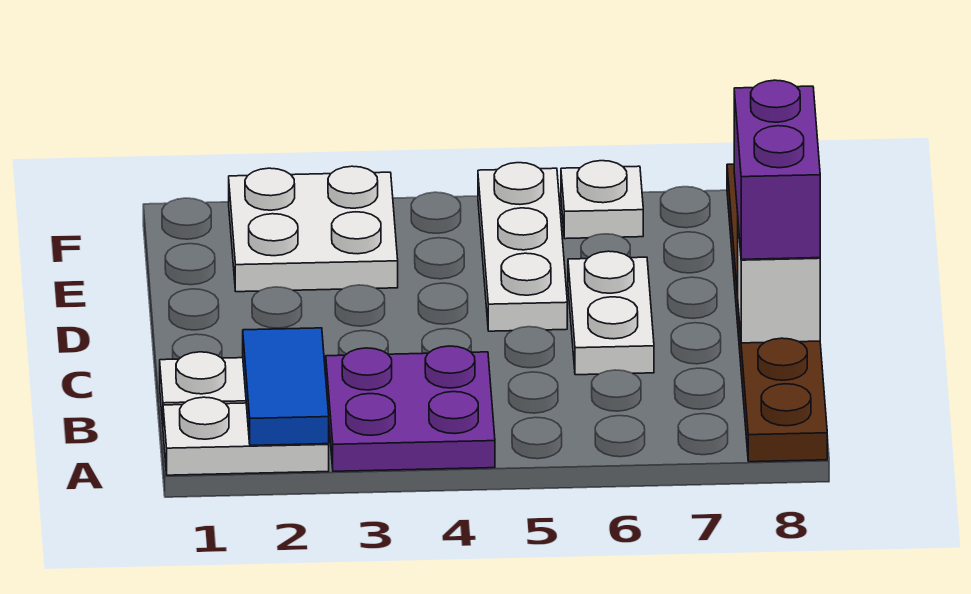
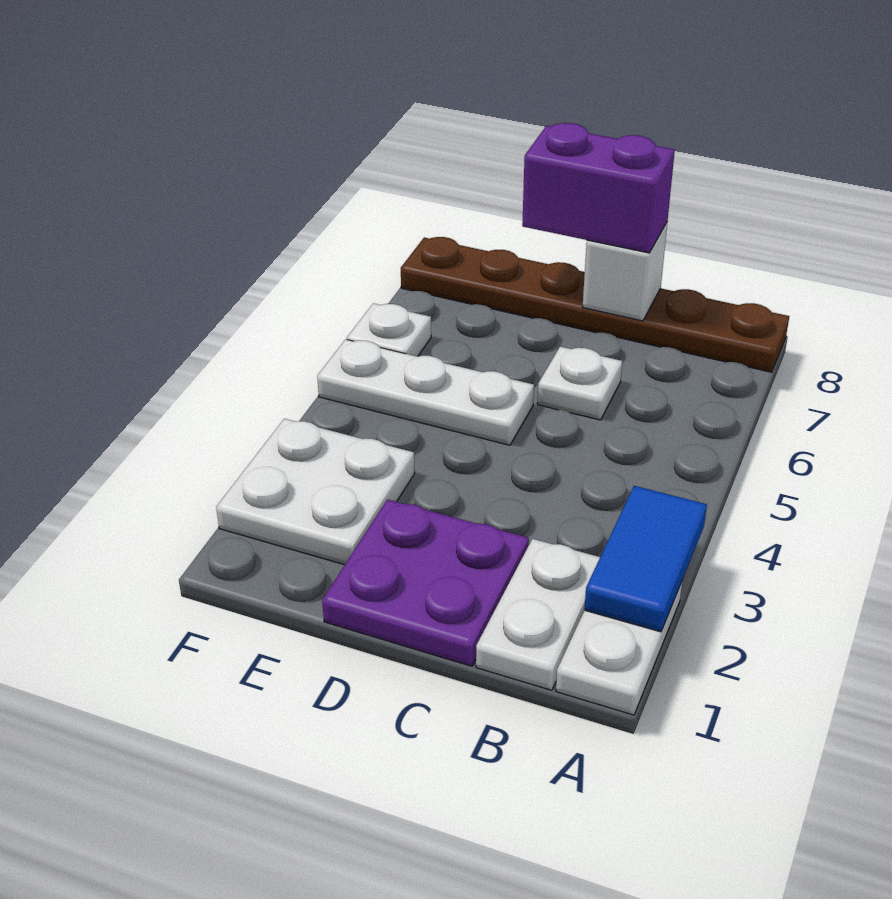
blue tile A2:B2 level 2 -> blue tile A2:A3 level 2
purple plate A3:B4 level 1 -> purple plate C1:D2 level 1
white plate C6:D6 level 1 -> white plate C6 level 1

